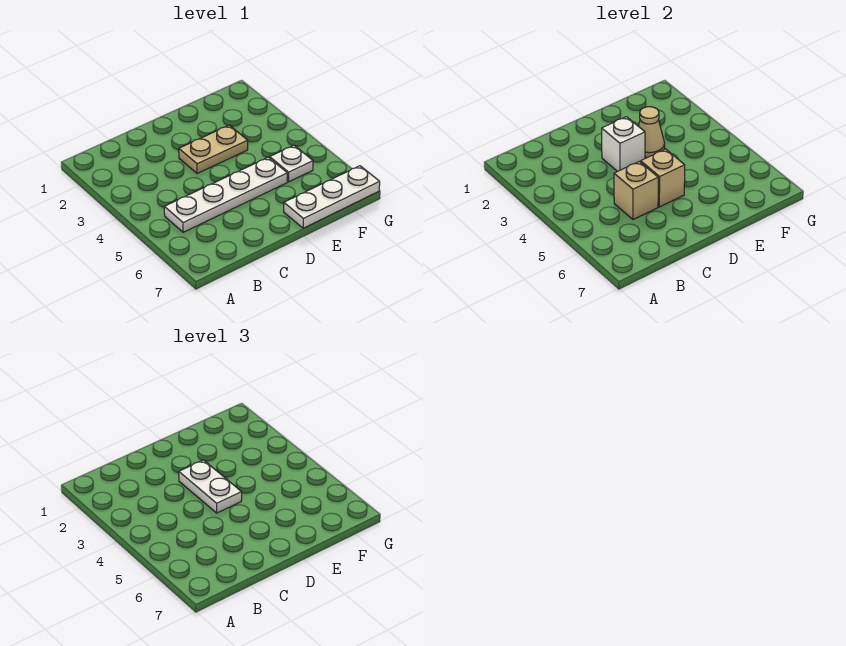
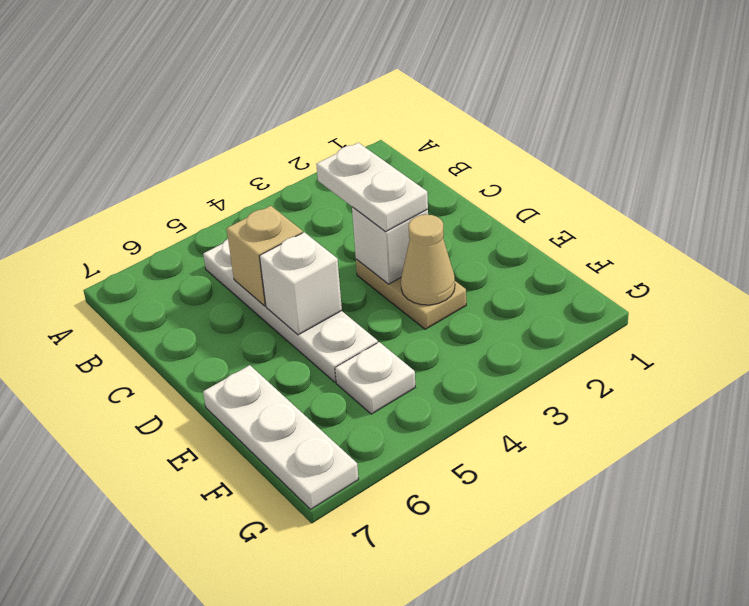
white plate D3:D4 level 3 -> white plate C3:D3 level 3
tan brick D5 level 2 -> white brick D5 level 2

